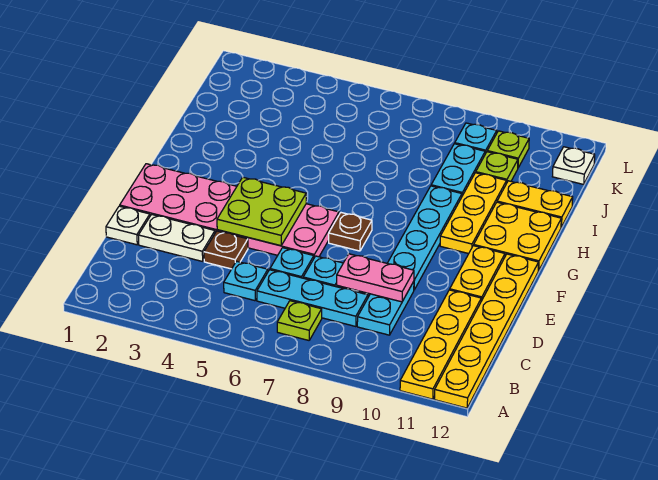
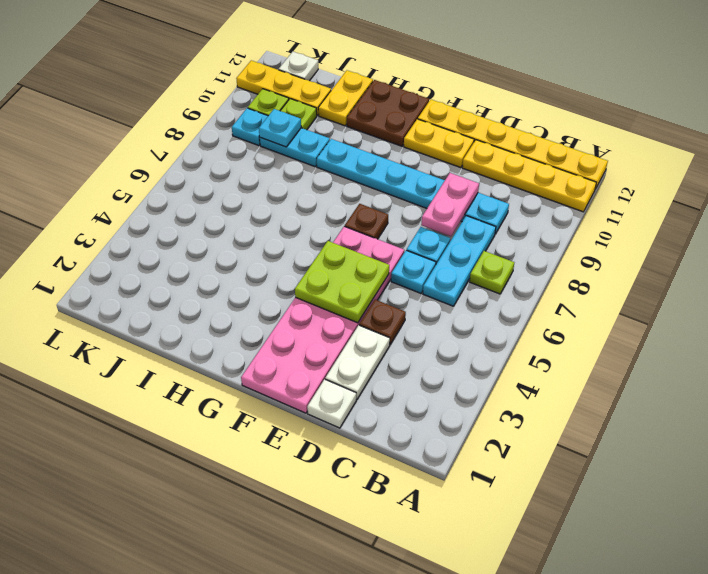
cyan plate C5 level 1 -> cyan plate J9 level 2
yellow plate G10:I10 level 1 -> yellow plate J11:L11 level 1
yellow plate G11:H12 level 1 -> brown plate G11:H12 level 1

